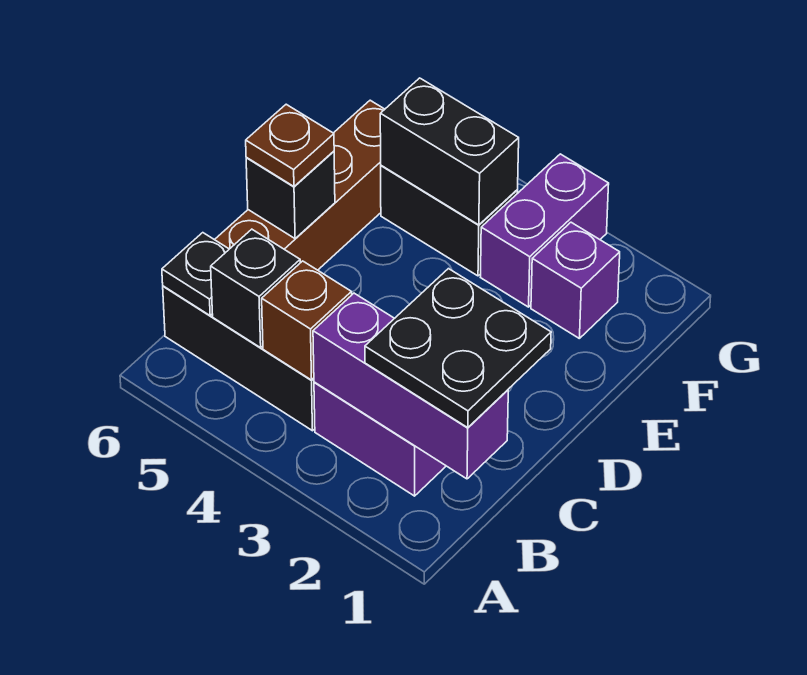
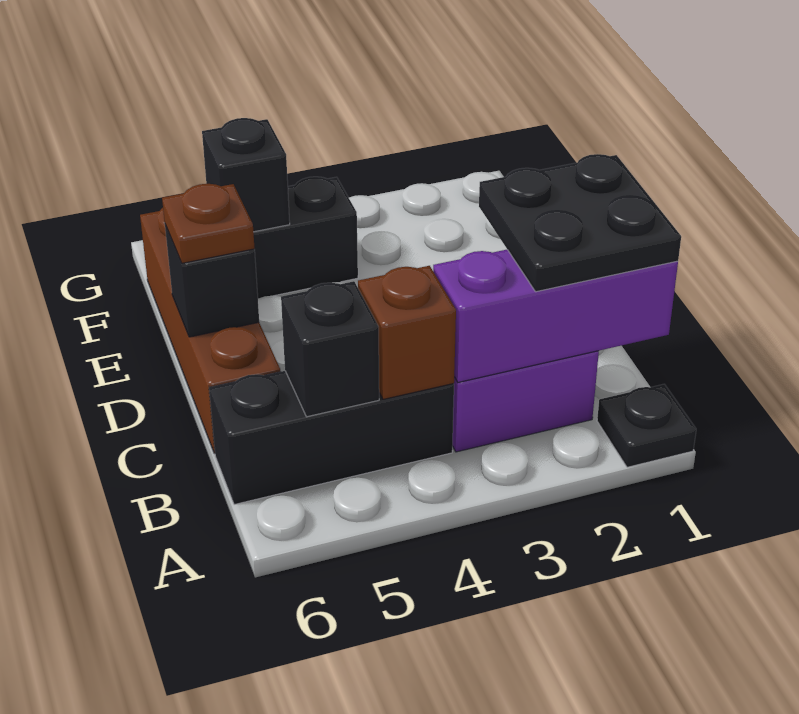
black plate B6 level 2 -> black plate A1 level 1
purple brick F2 level 1 -> none
purple brick F3:G3 level 1 -> none
black brick F4:F5 level 2 -> black brick F5 level 2

